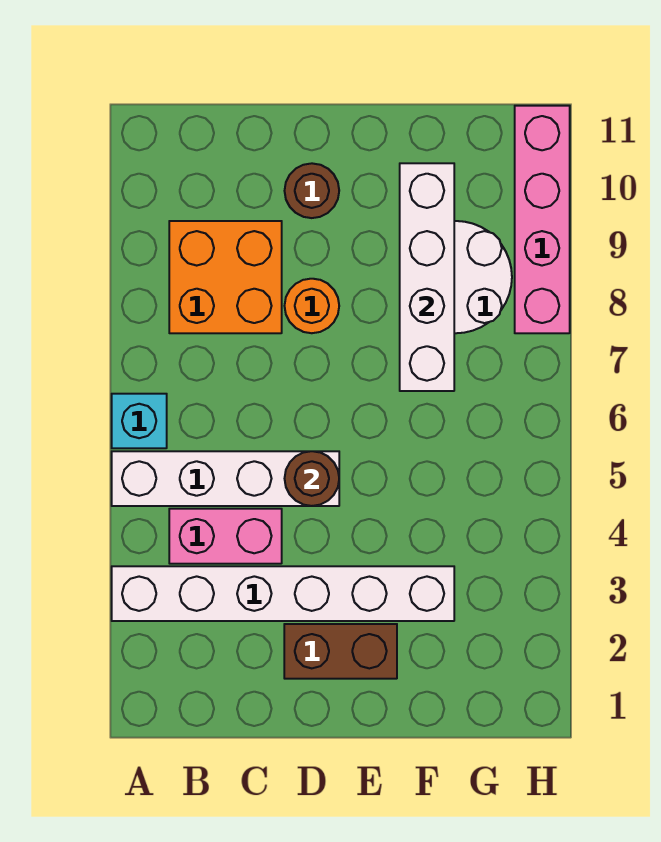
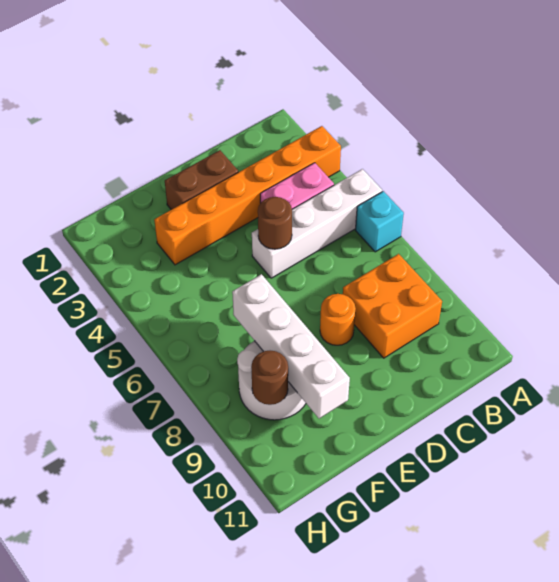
white brick A3:F3 level 1 -> orange brick A3:F3 level 1
brown round brick D10 level 1 -> brown round brick G9 level 2
pink brick H8:H11 level 1 -> none

